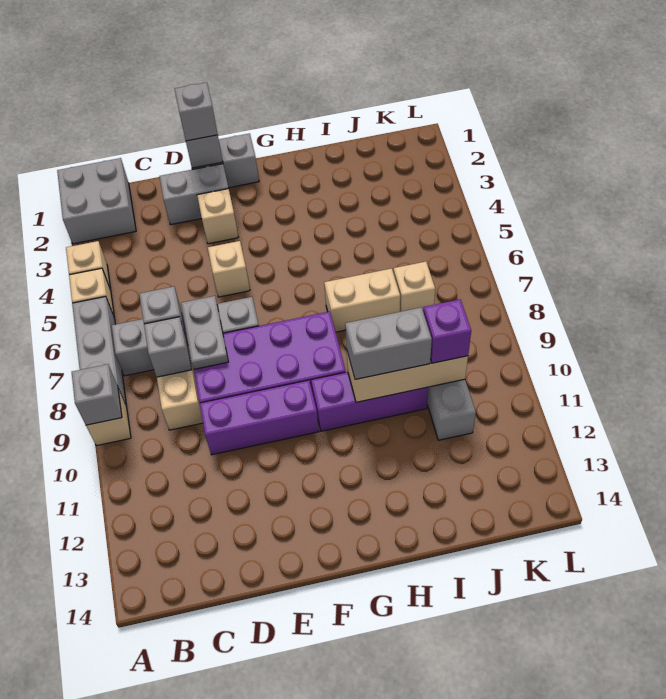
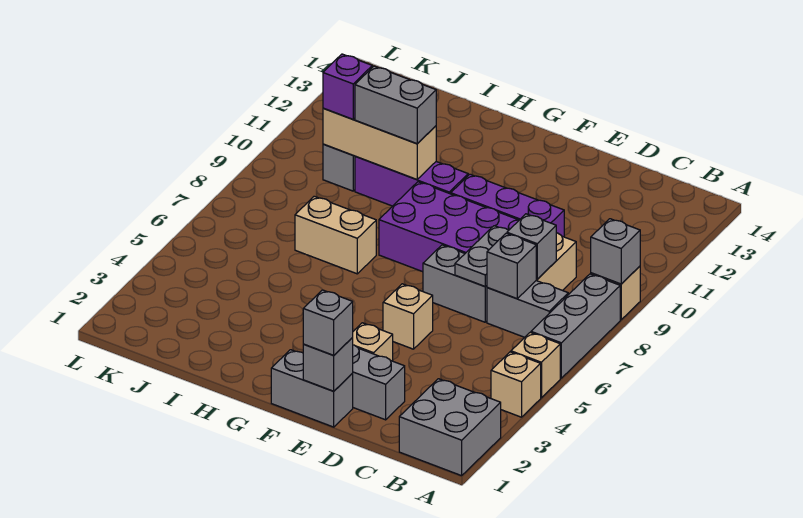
tan brick J7 level 1 -> none

